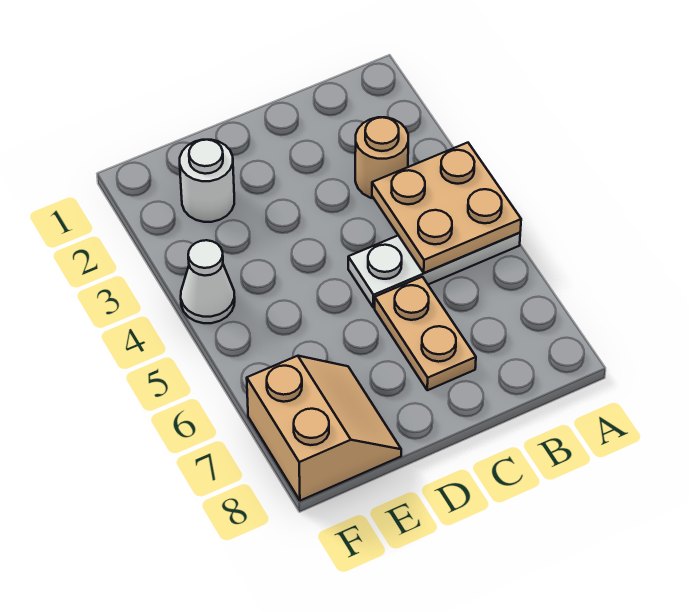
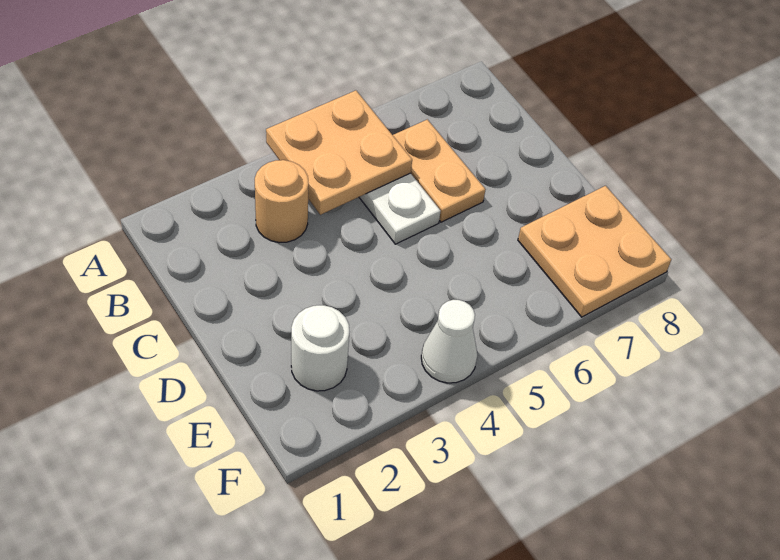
tan plate C6:C7 level 1 -> tan plate B6:C6 level 1
tan slope E7:F8 level 1 top F -> tan plate E7:F8 level 1

